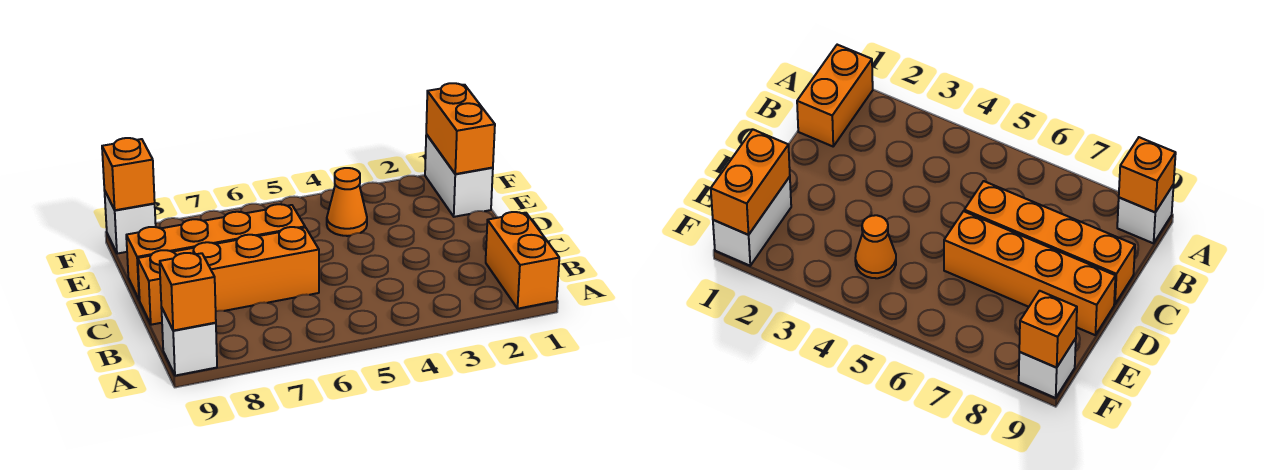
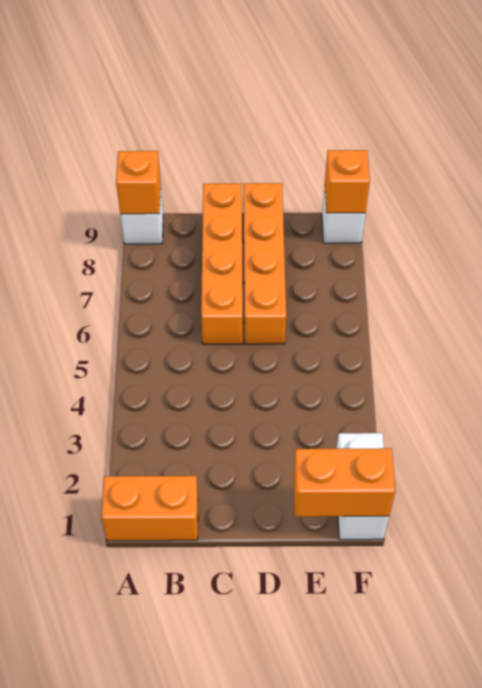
white brick E1:F1 level 1 -> white brick F1:F2 level 1
orange cone E4 level 1 -> none

